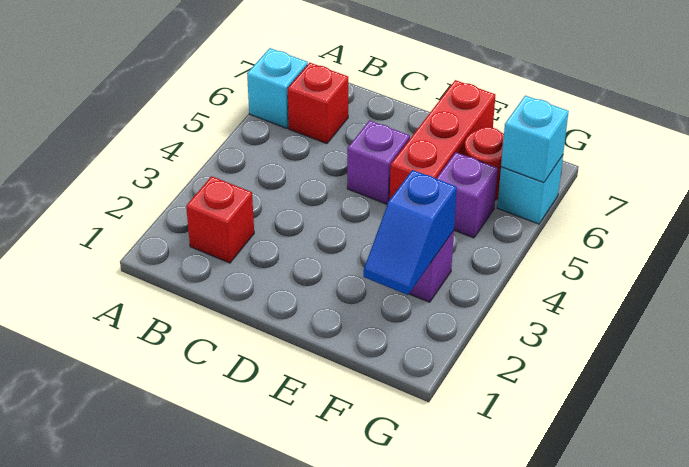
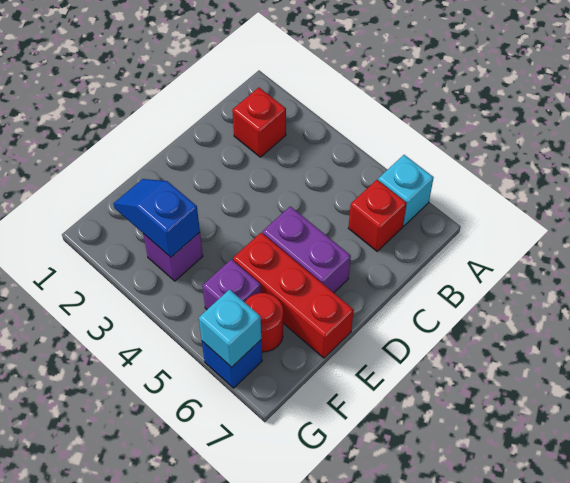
purple brick D5 level 1 -> purple brick D5:D6 level 1
cyan brick G6 level 1 -> blue brick G6 level 1

